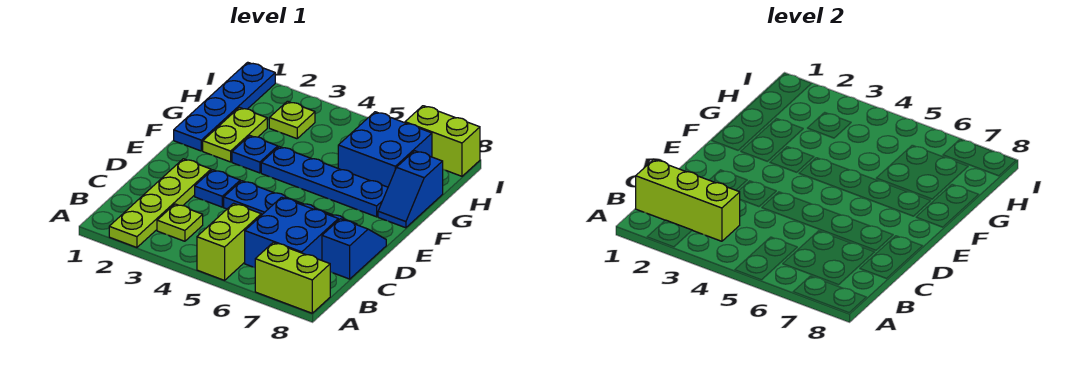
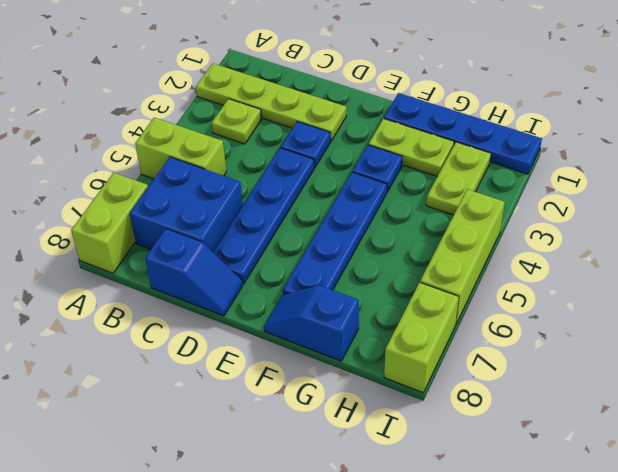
lime brick B1:B3 level 2 -> lime brick I4:I6 level 1
blue brick G6:H7 level 1 -> none
lime plate H3 level 1 -> lime plate H2:H3 level 1

